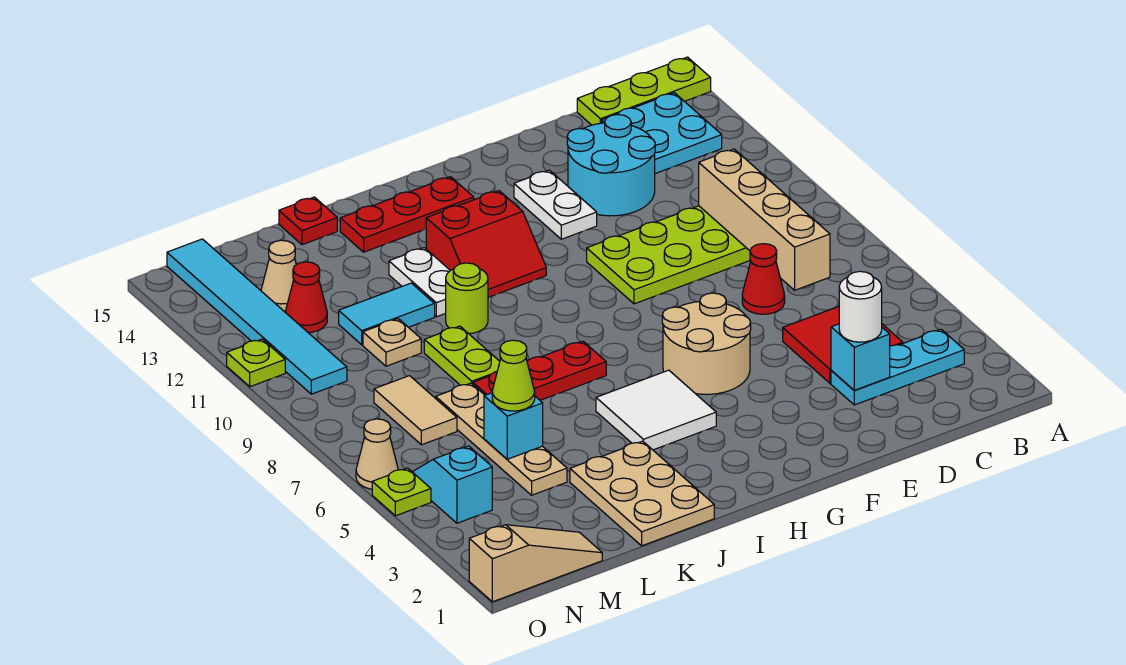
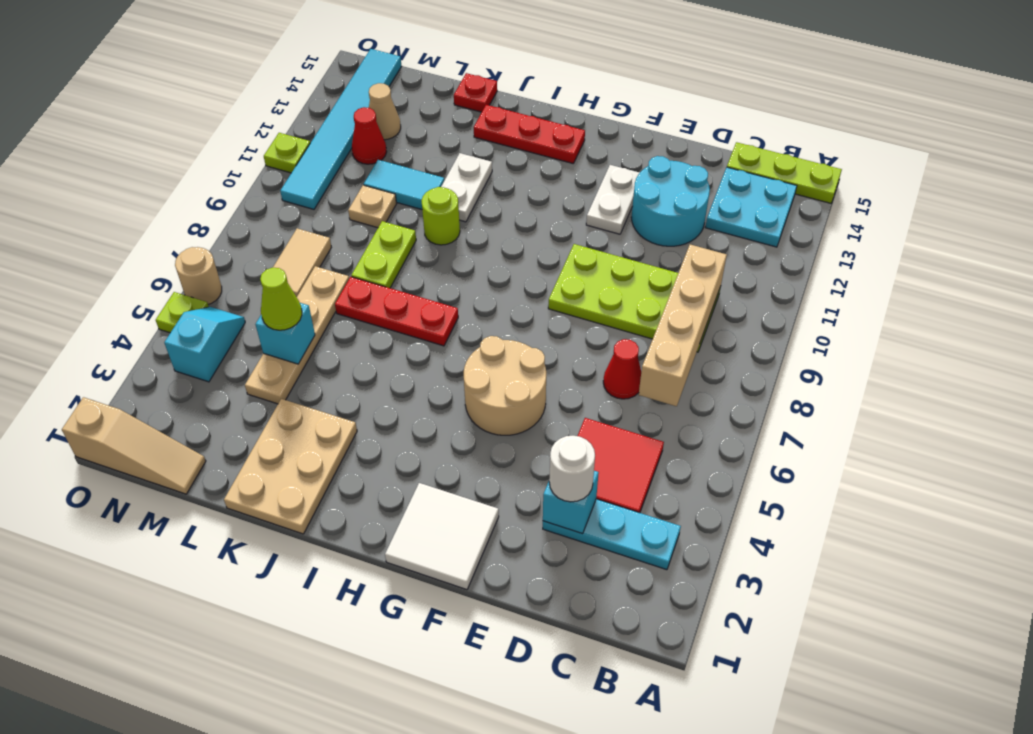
white tile H4:I5 level 1 -> white tile F1:G2 level 1
red slope H11:I12 level 1 top 12 -> none
tan cone O6 level 1 -> tan round brick O6 level 1

